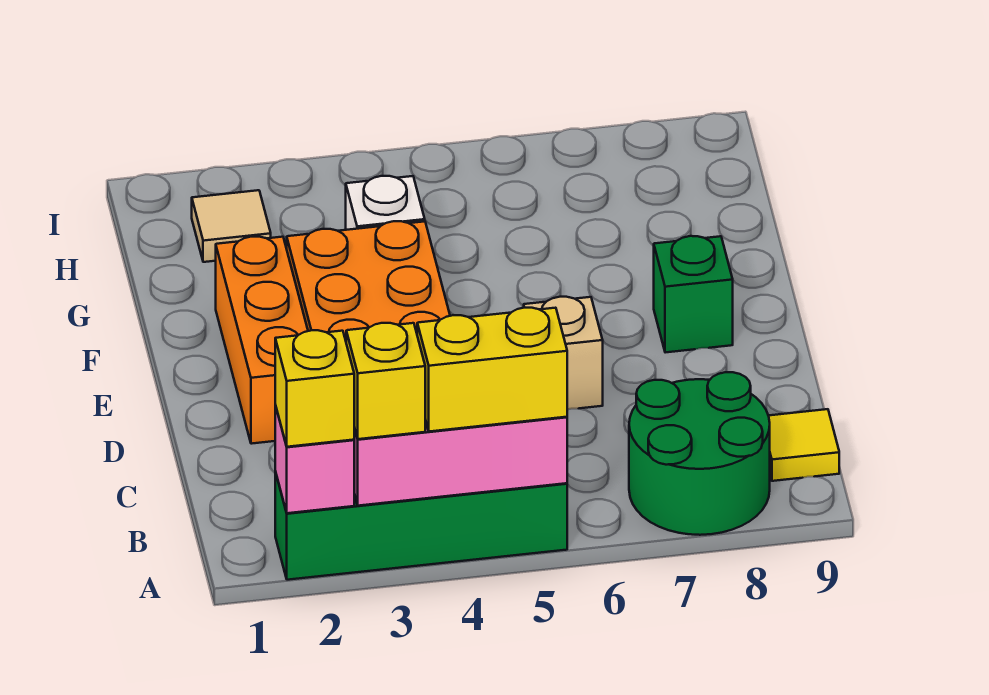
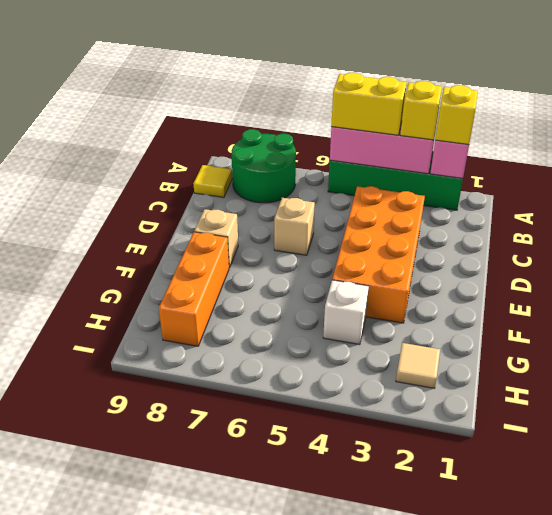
orange brick D2:F2 level 1 -> orange brick F8:H8 level 1
green brick E8 level 1 -> tan brick E8 level 1

